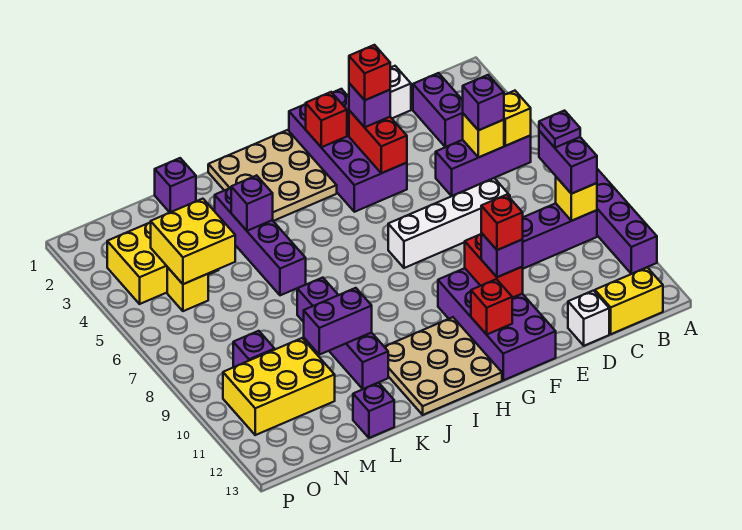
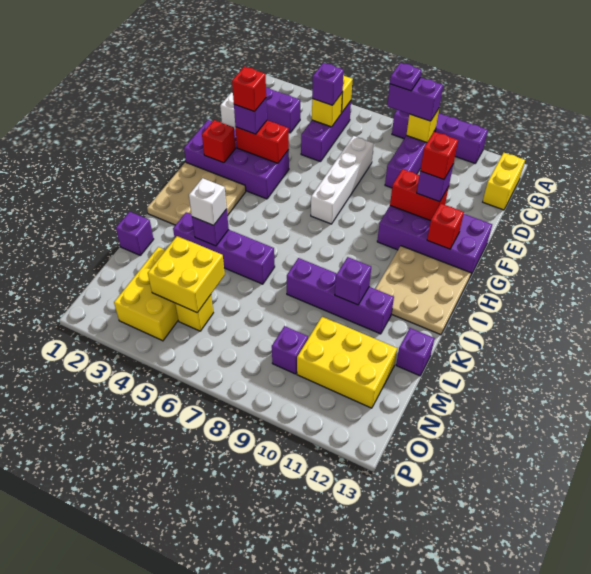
white brick D13 level 1 -> white brick K4 level 3
purple brick K10:L10 level 2 -> purple brick K10 level 2
yellow brick M10:O11 level 1 -> yellow brick M10:N12 level 1

